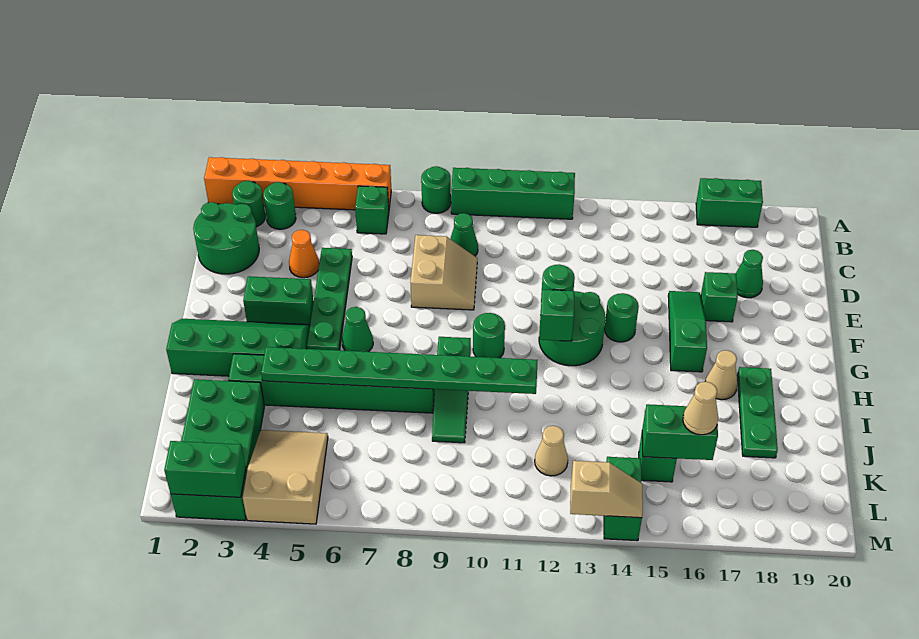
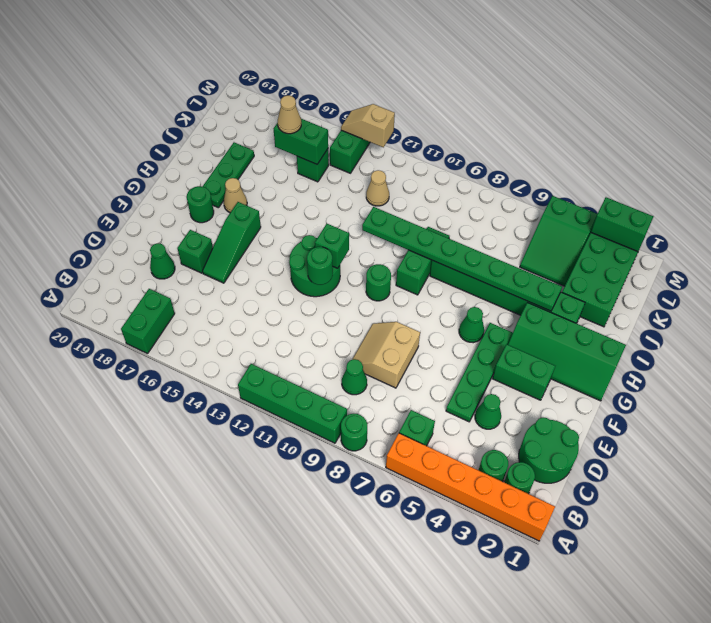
green brick A17:A18 level 1 -> green brick A17:B17 level 1
orange cone D4 level 1 -> green cone D4 level 1
green round brick F14 level 1 -> green round brick G18 level 1
tan slope K4:M5 level 1 top M -> green slope K4:M5 level 1 top M

